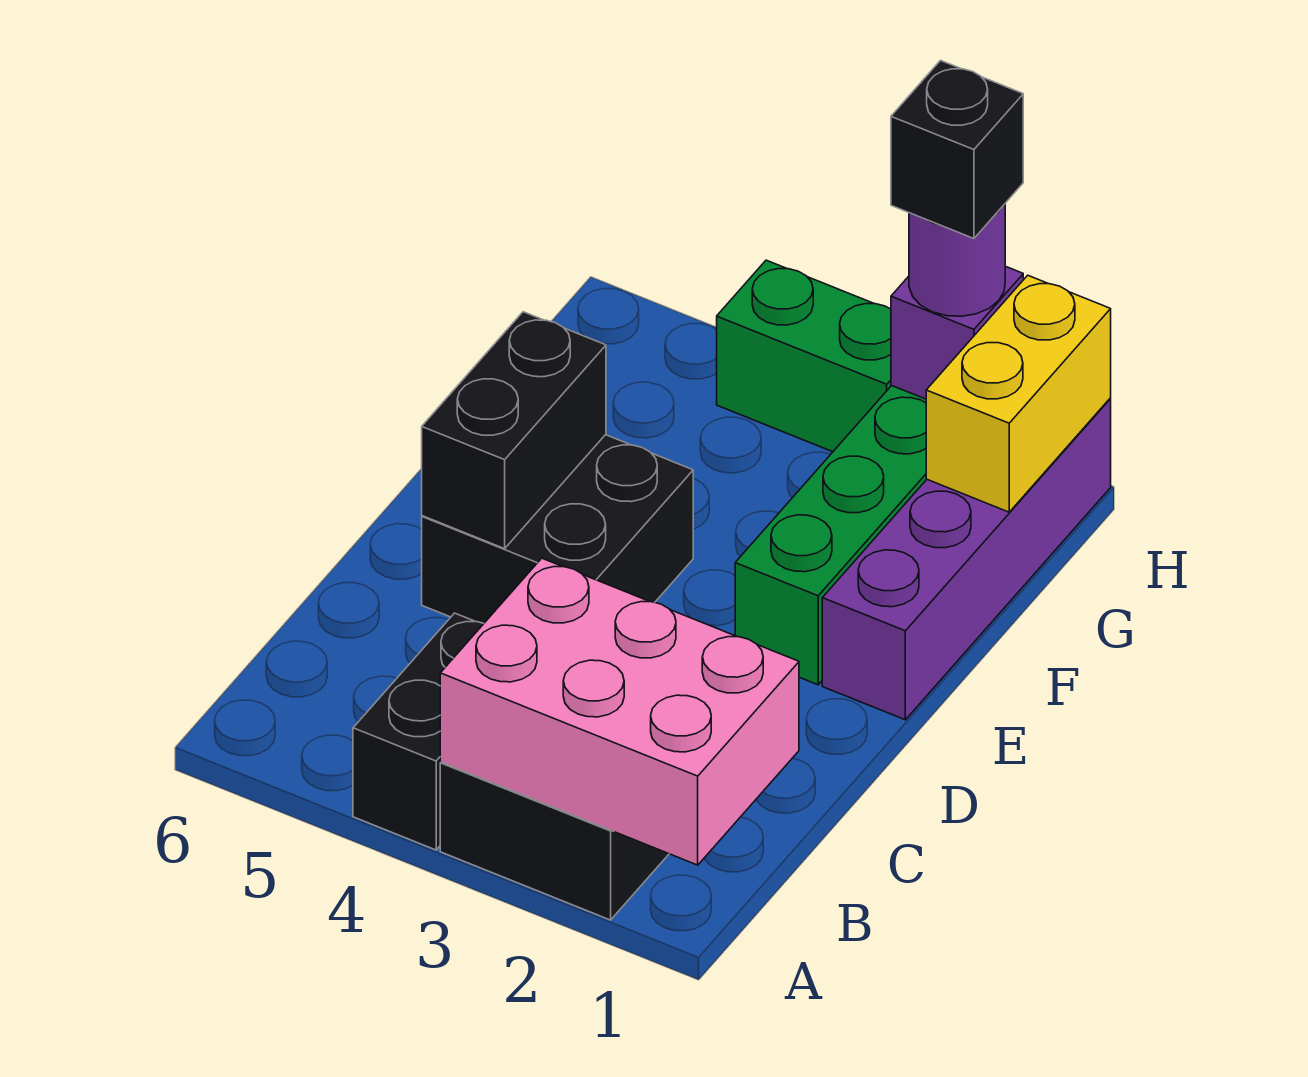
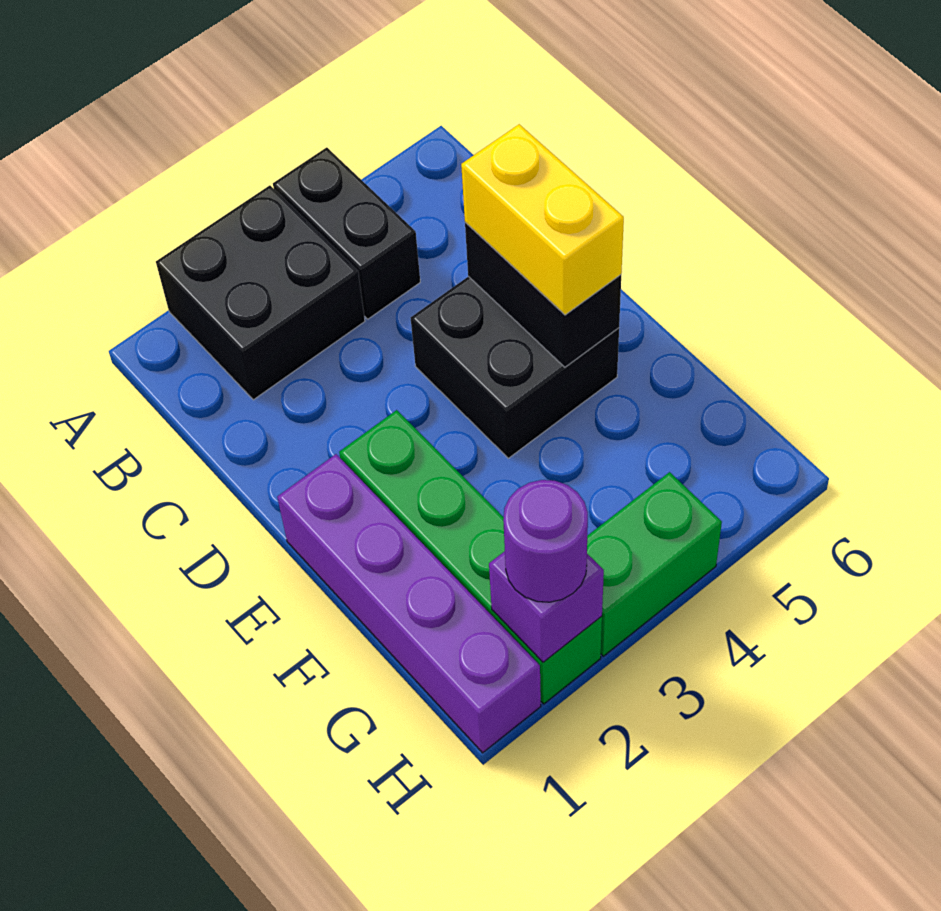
pink brick A1:B3 level 2 -> none
yellow brick G1:H1 level 2 -> yellow brick D5:E5 level 3
black brick H2 level 4 -> none

